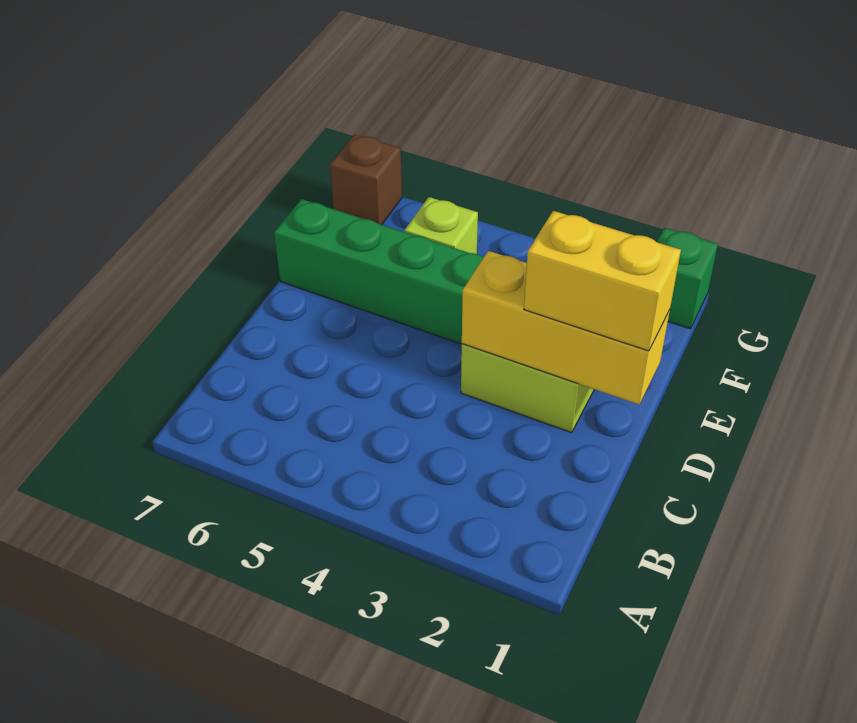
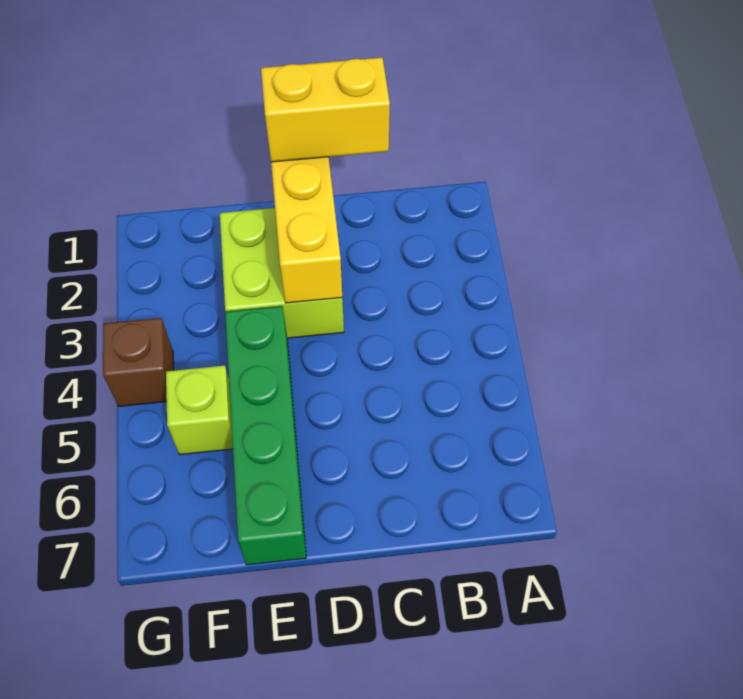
yellow brick D1:D2 level 3 -> yellow brick C1:D1 level 3
green brick G1 level 1 -> none
brown brick G7 level 1 -> brown brick G4 level 1

